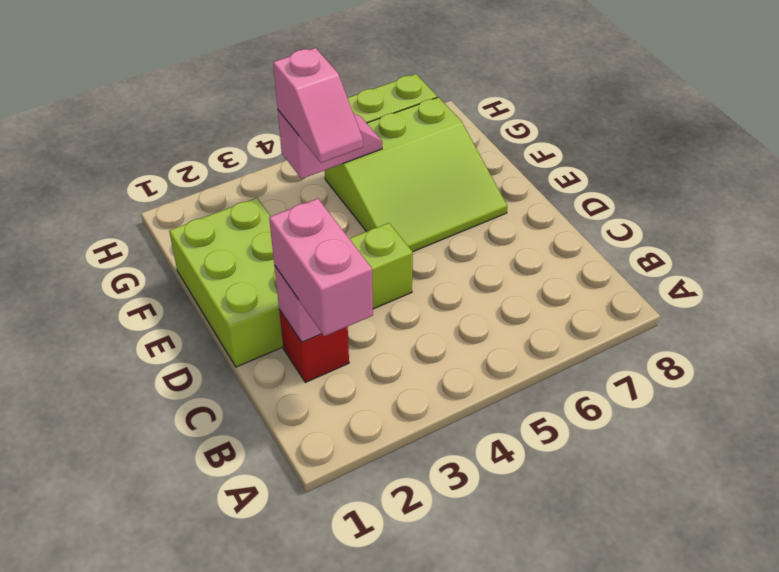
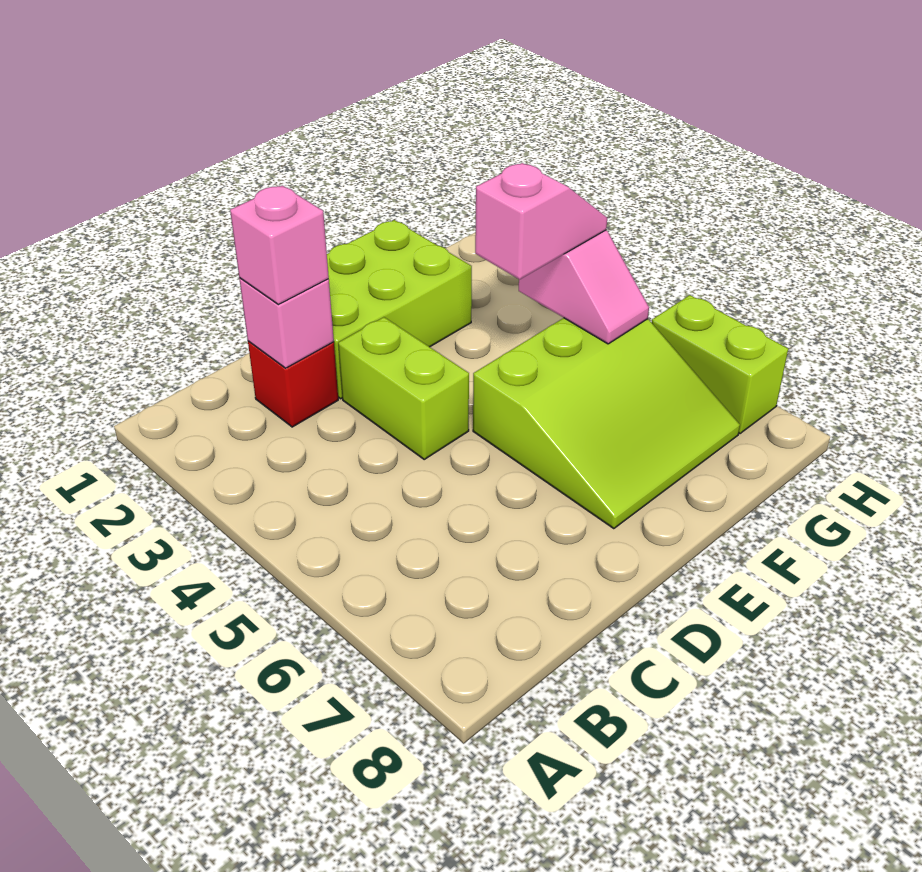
pink brick B2:C2 level 3 -> pink brick C2 level 3
lime slope E5:G7 level 1 top G -> lime slope E5:G7 level 1 top 5
pink slope F4:G4 level 3 top G -> pink slope F4:G4 level 3 top F

